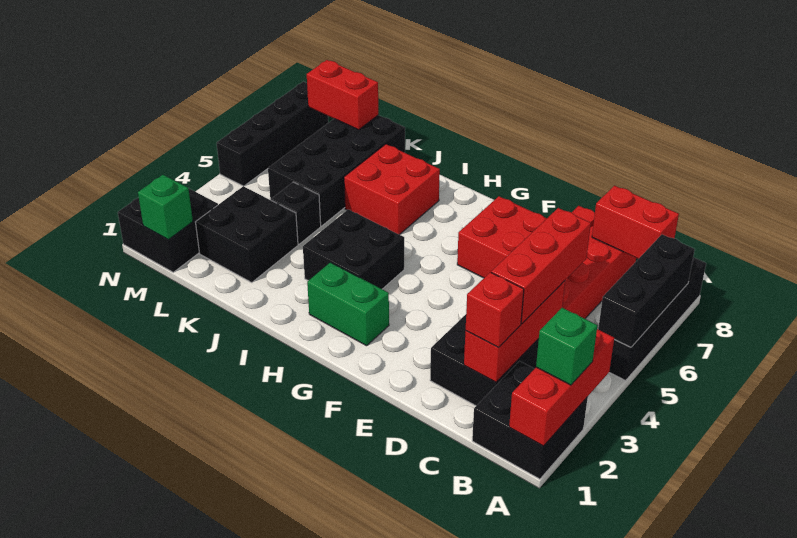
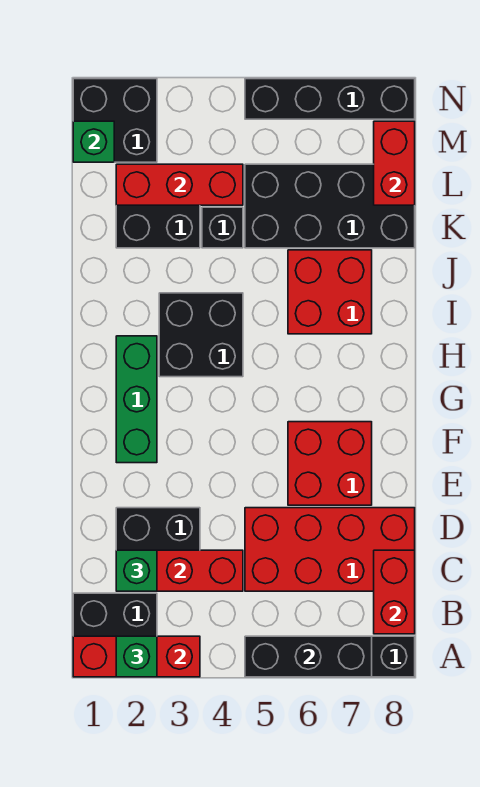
red brick C2 level 3 -> green brick C2 level 3
red brick C3:C5 level 3 -> red brick L2:L4 level 2
green brick G2:H2 level 1 -> green brick F2:H2 level 1

